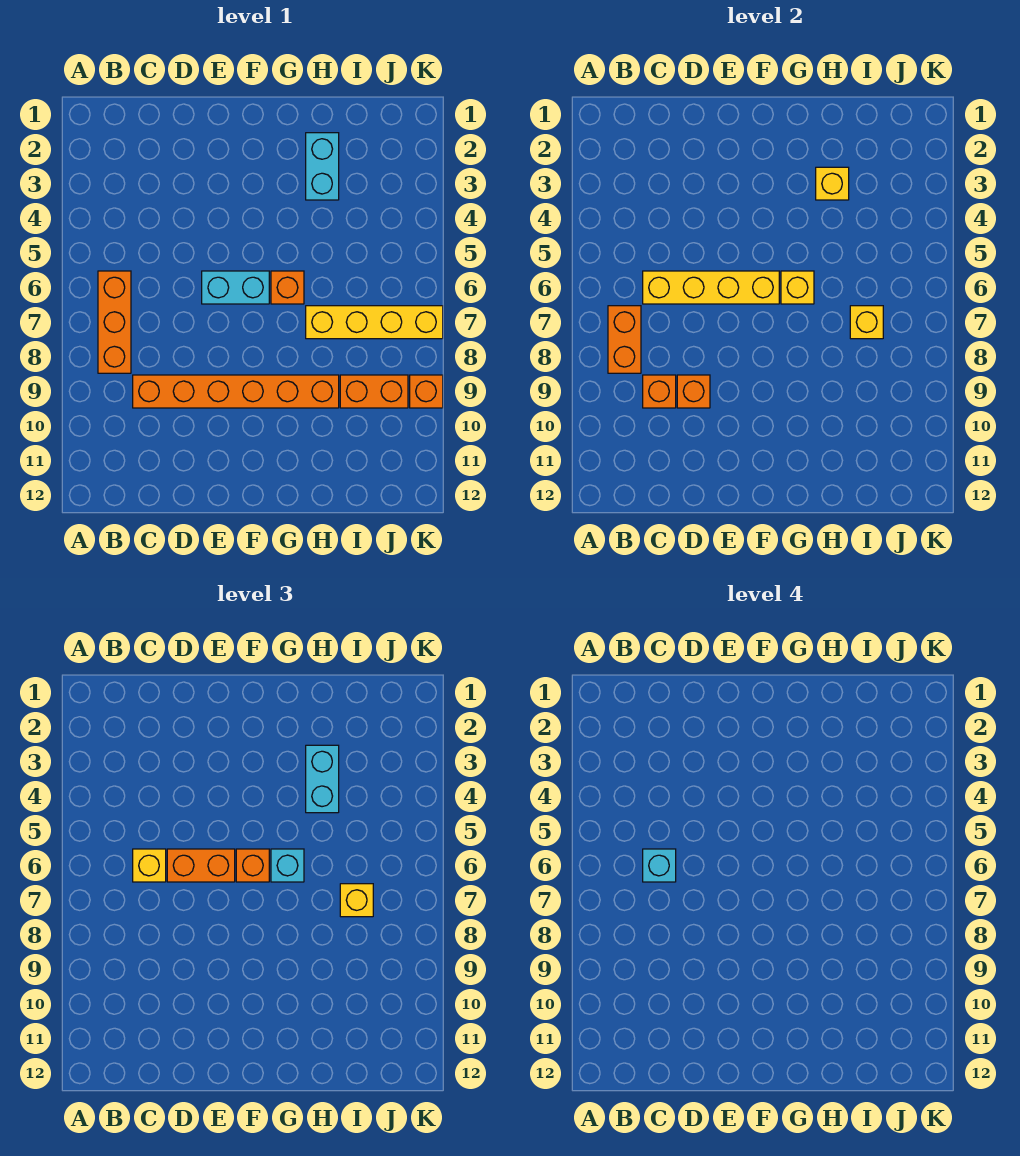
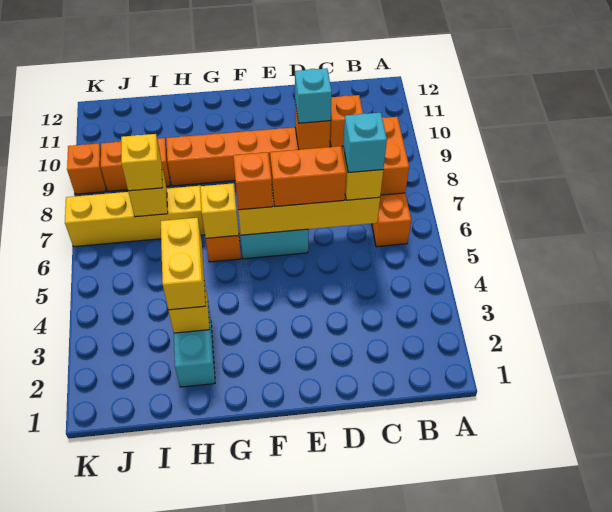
cyan brick G6 level 3 -> cyan brick D9 level 3
cyan brick H3:H4 level 3 -> yellow brick H3:H4 level 3

